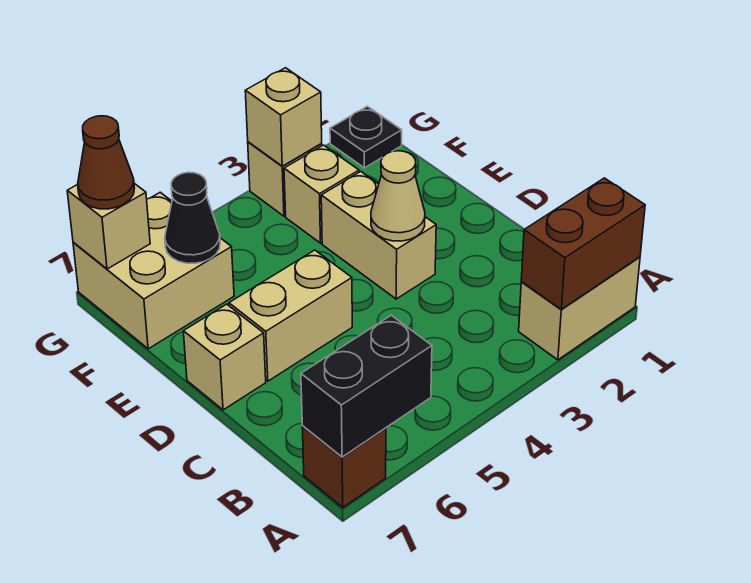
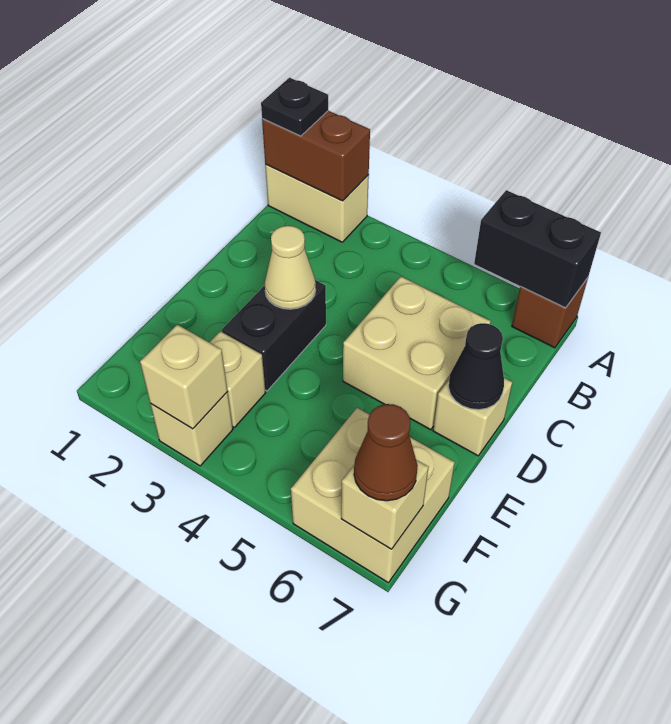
tan brick D3:E3 level 1 -> black brick D3:E3 level 1
tan brick D5:D6 level 1 -> tan brick C5:D6 level 1
black cone F6 level 2 -> black cone D7 level 2
black plate G1 level 1 -> black plate A1 level 3

